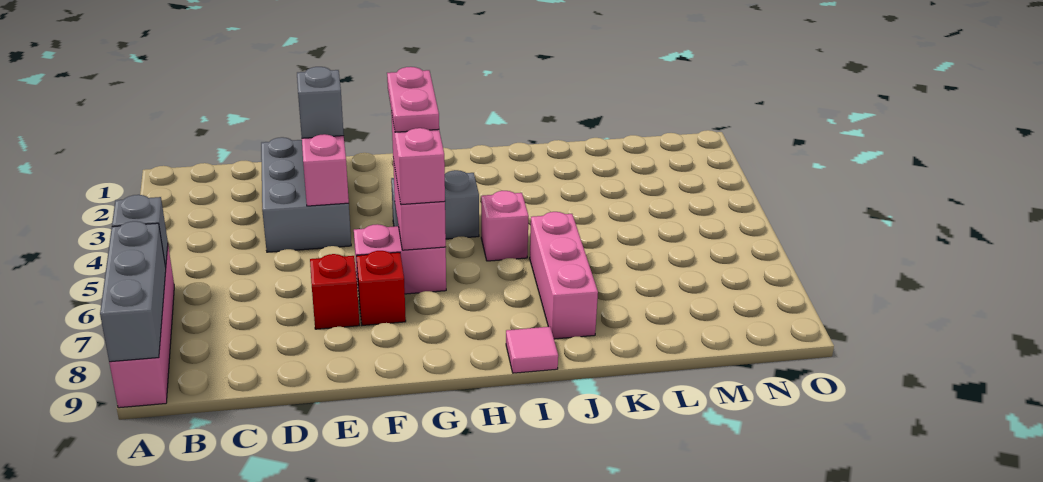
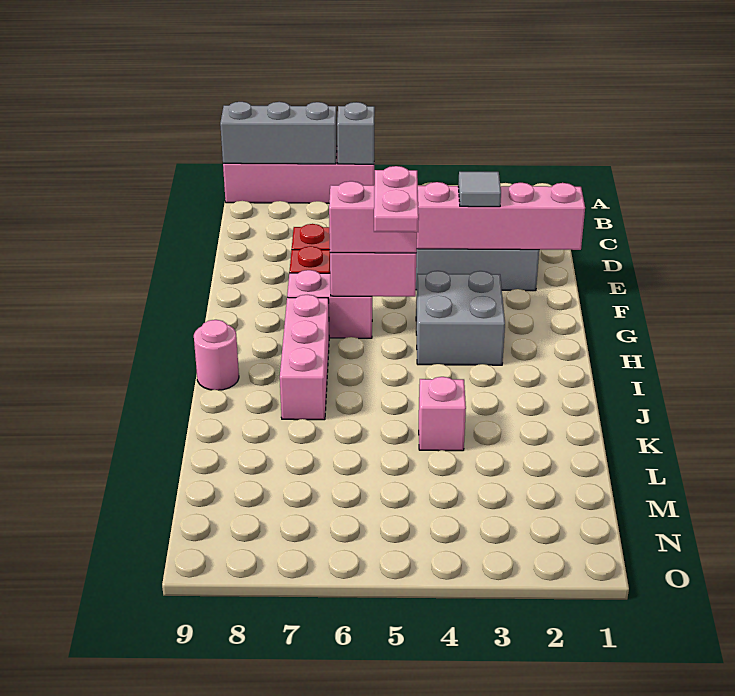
grey brick E3 level 3 -> grey tile E3 level 3
pink brick F6:G6 level 1 -> pink brick G6:G7 level 1
grey brick G4:H4 level 1 -> grey brick G3:H4 level 1
pink plate G4:G5 level 4 -> pink plate G5:H5 level 4
pink brick I5 level 1 -> pink brick K4 level 1
pink tile I9 level 1 -> pink round brick I9 level 1
pink brick J6:J8 level 1 -> pink brick H7:J7 level 1

